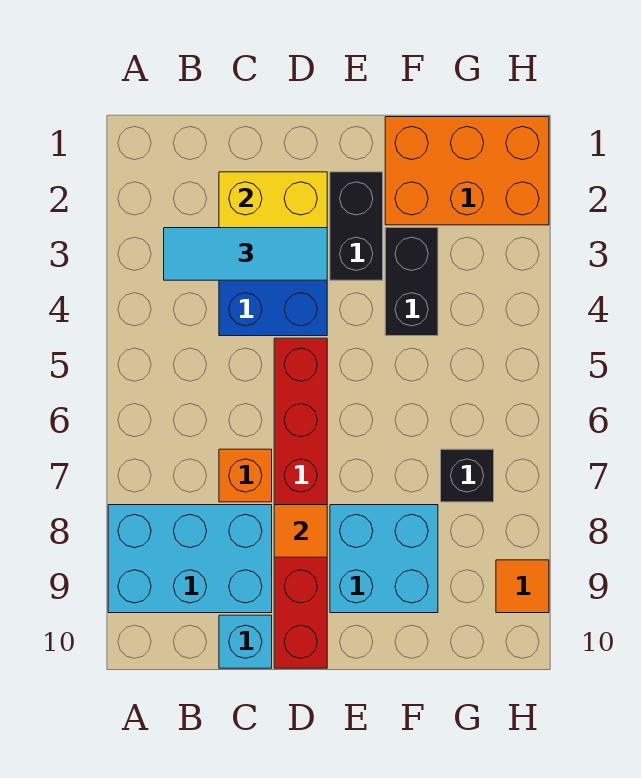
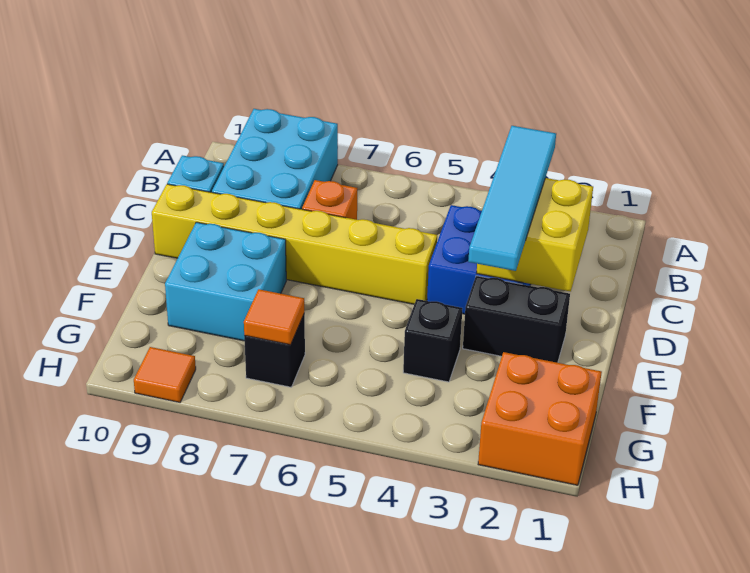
cyan tile B3:D3 level 3 -> cyan tile B3:E3 level 3
red brick D5:D10 level 1 -> yellow brick D5:D10 level 1
orange tile D8 level 2 -> orange tile G7 level 2
orange brick F1:H2 level 1 -> orange brick G1:H2 level 1
black brick F3:F4 level 1 -> black brick F4 level 1

